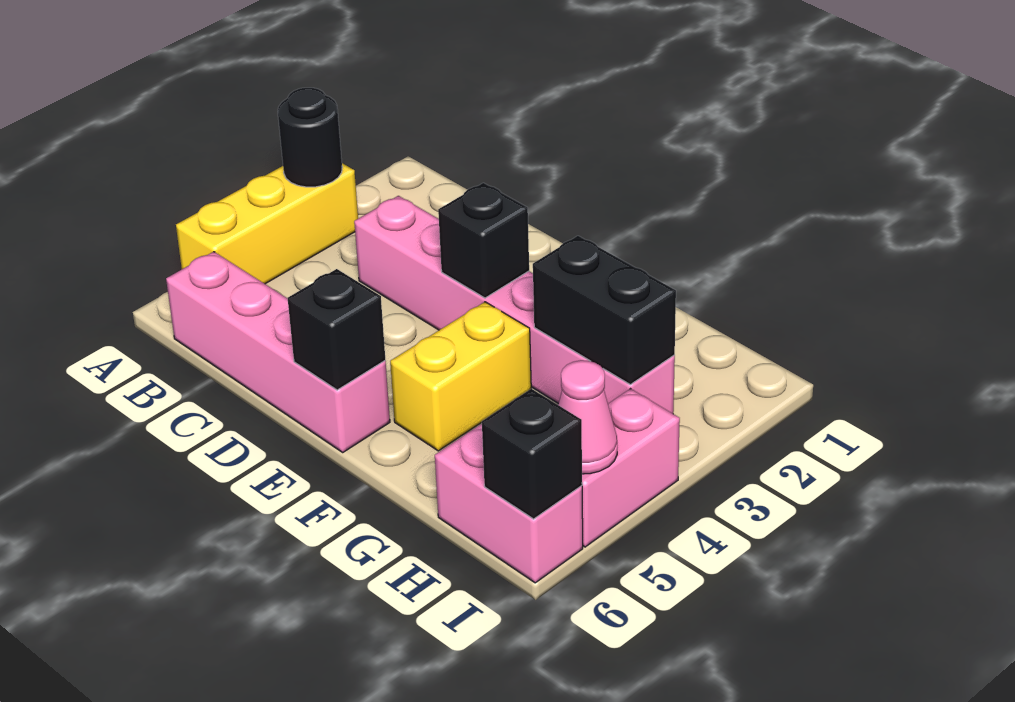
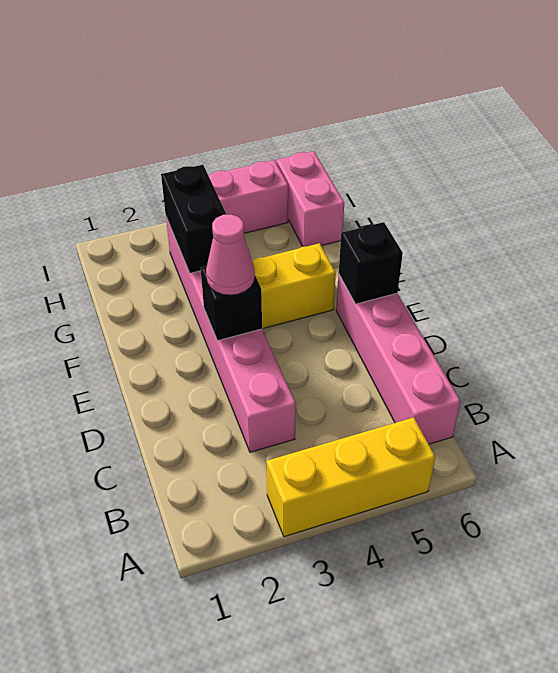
black round brick A3 level 2 -> none
pink cone I5 level 2 -> pink cone E3 level 3
black brick I6 level 2 -> none

